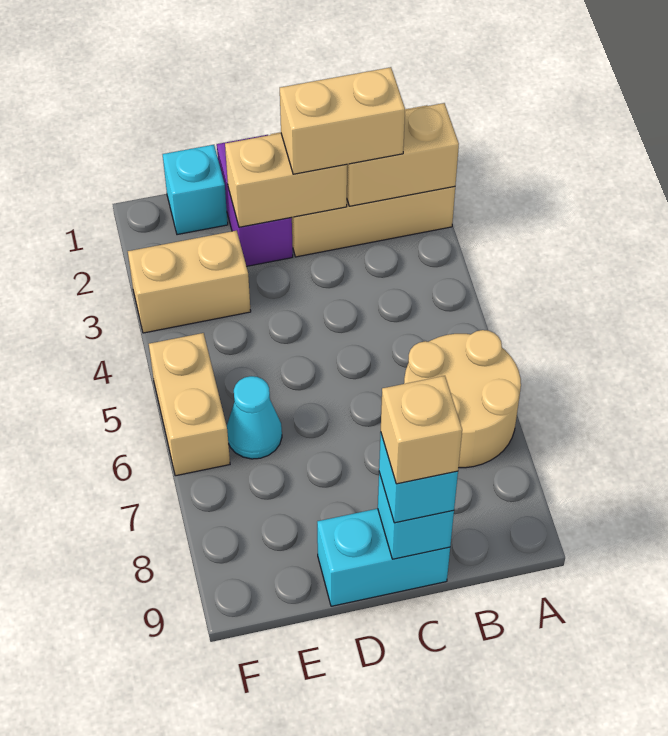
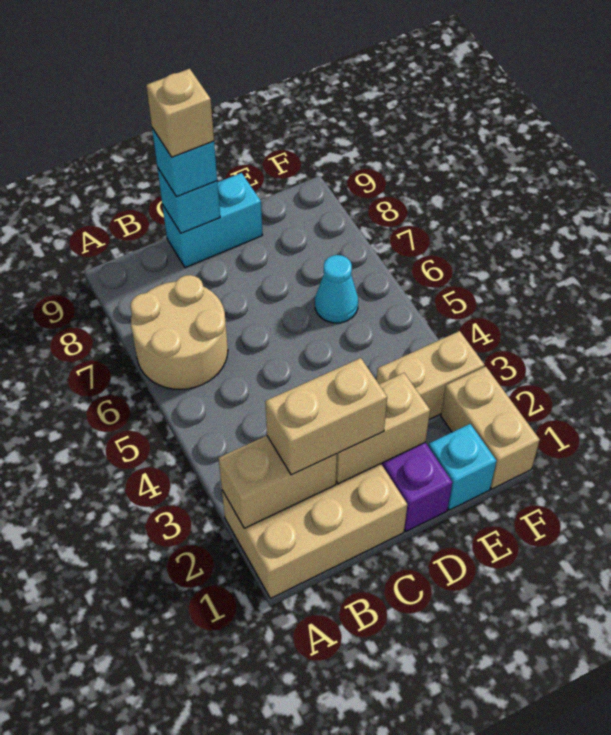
tan brick F5:F6 level 1 -> tan brick F1:F2 level 1

